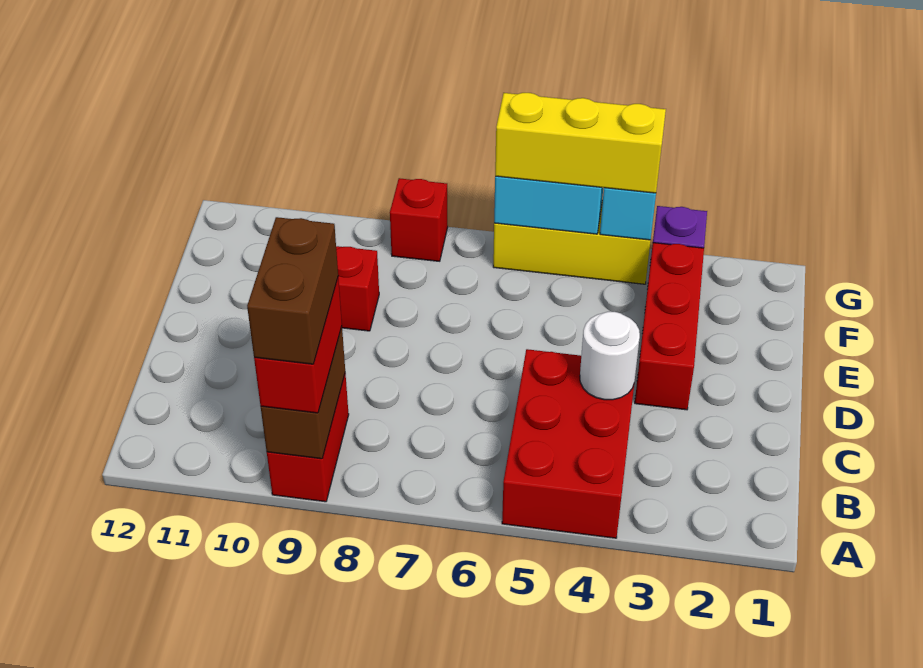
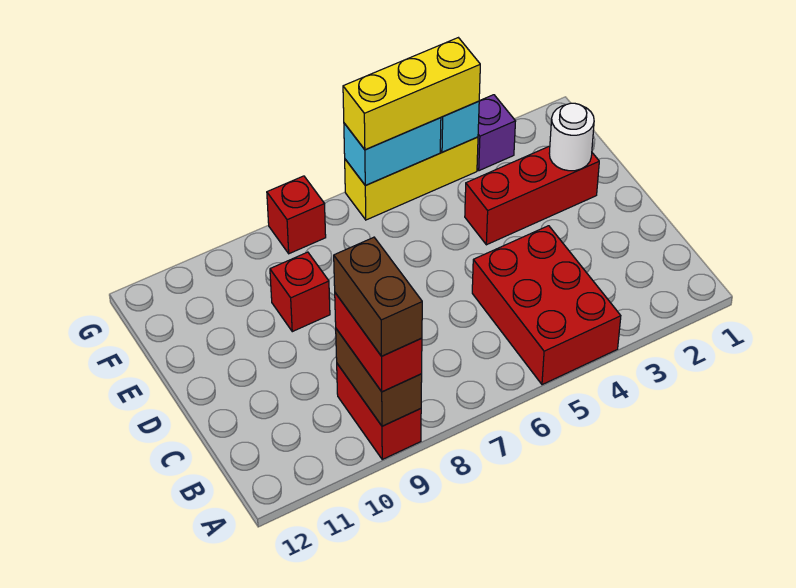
white round brick C4 level 2 -> white round brick E2 level 2
red brick D3:F3 level 1 -> red brick E2:E4 level 1

